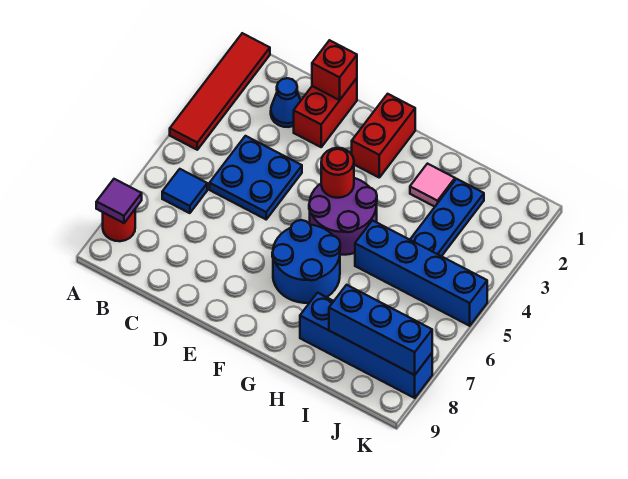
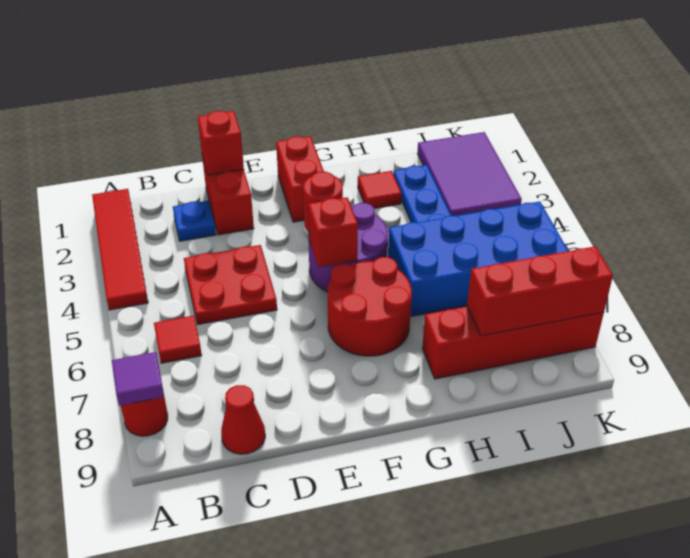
blue tile B6 level 1 -> red tile B6 level 1
blue cone C2 level 1 -> blue plate C2 level 1
blue plate C4:D5 level 1 -> red plate C4:D5 level 1
none -> red cone C9 level 1
none -> red brick F5 level 2
blue round brick F6:G7 level 1 -> red round brick F6:G7 level 1
pink tile H2 level 1 -> red tile H2 level 1
blue brick H5:K5 level 1 -> blue brick H5:K6 level 1
blue brick H8:K8 level 1 -> red brick H8:K8 level 1
blue brick I8:K8 level 2 -> red brick I8:K8 level 2
none -> purple tile J1:K3 level 1

